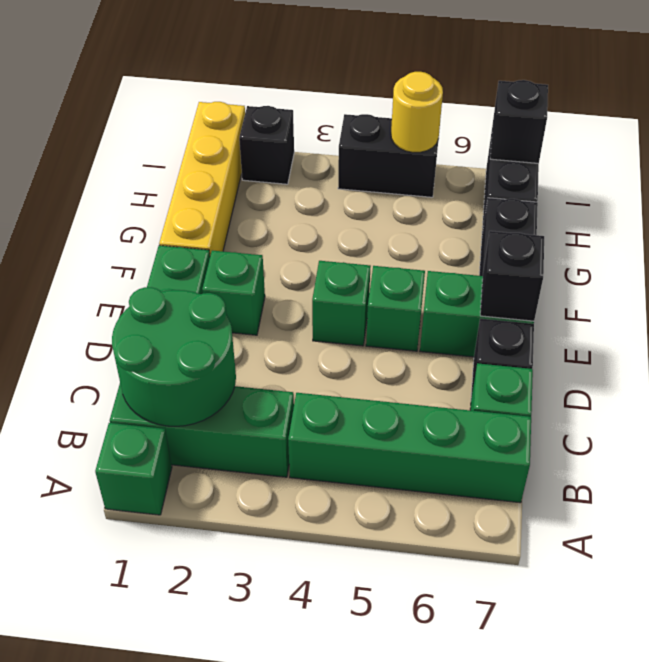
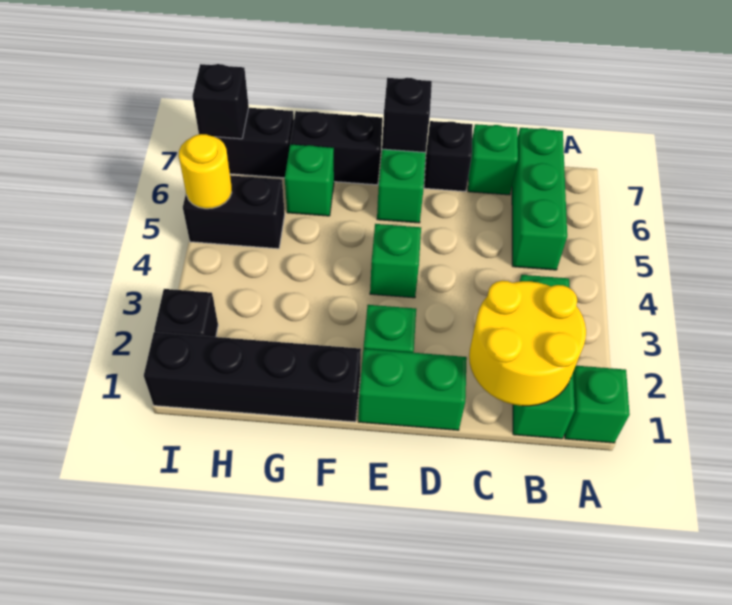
green round brick B1:C2 level 2 -> yellow round brick B1:C2 level 2
green brick B4:B7 level 1 -> green brick B5:B7 level 1
green brick E5 level 1 -> green brick G6 level 1
yellow brick F1:I1 level 1 -> black brick F1:I1 level 1
black brick I4:I5 level 1 -> black brick H5:I5 level 1

